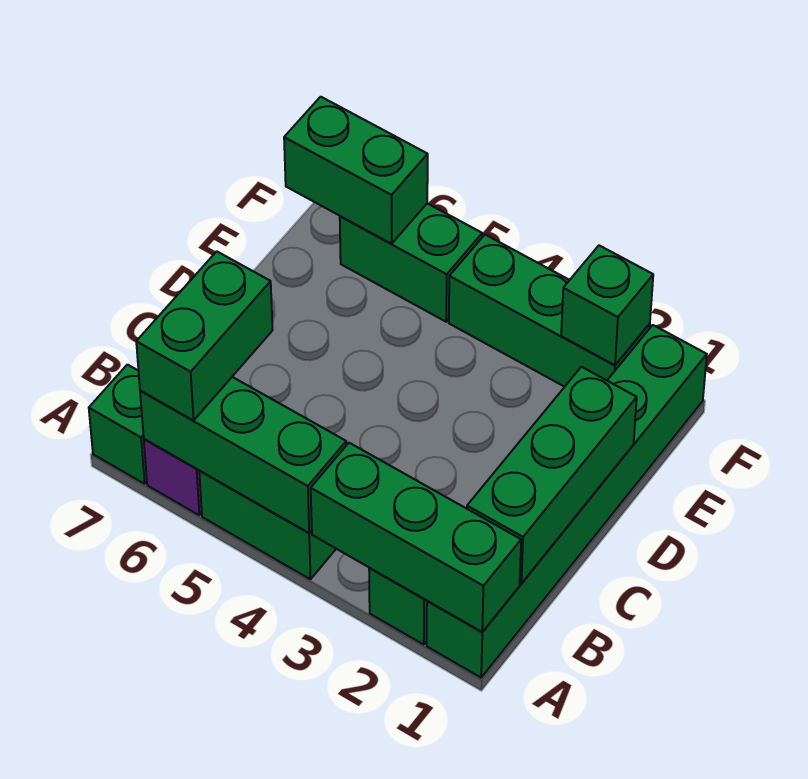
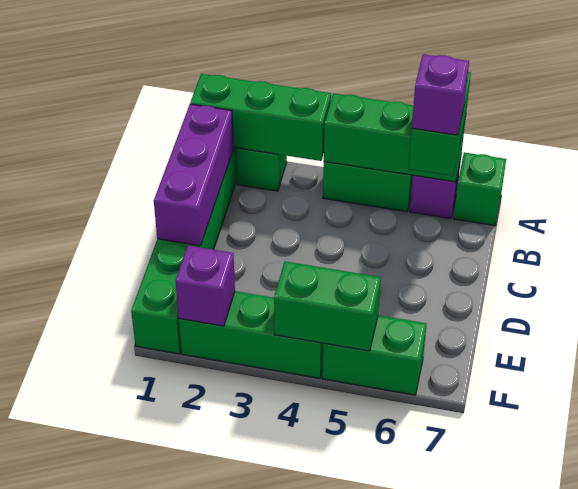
green brick B1:D1 level 2 -> purple brick B1:D1 level 2
none -> purple brick B6 level 4
green brick F2 level 2 -> purple brick F2 level 2
green brick F6:F7 level 2 -> green brick F4:F5 level 2

